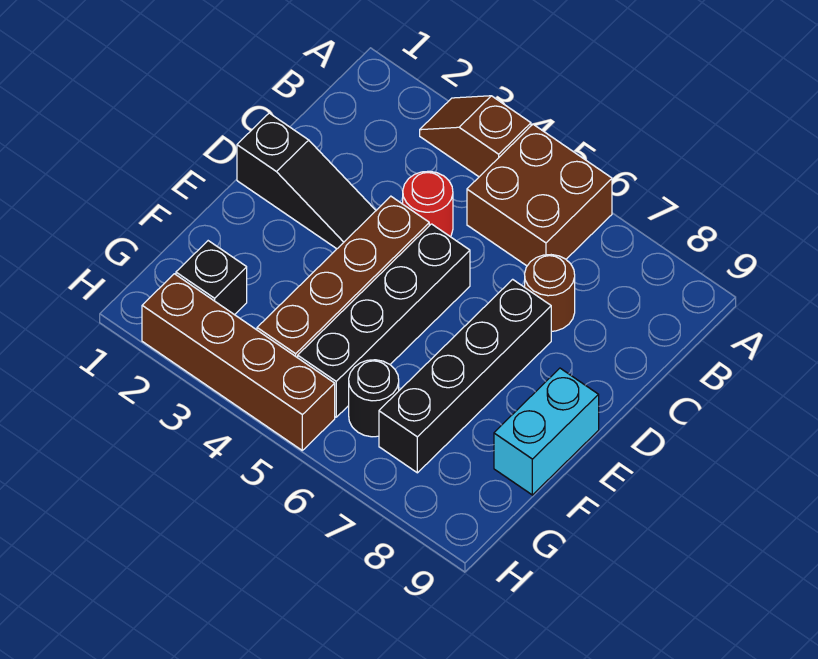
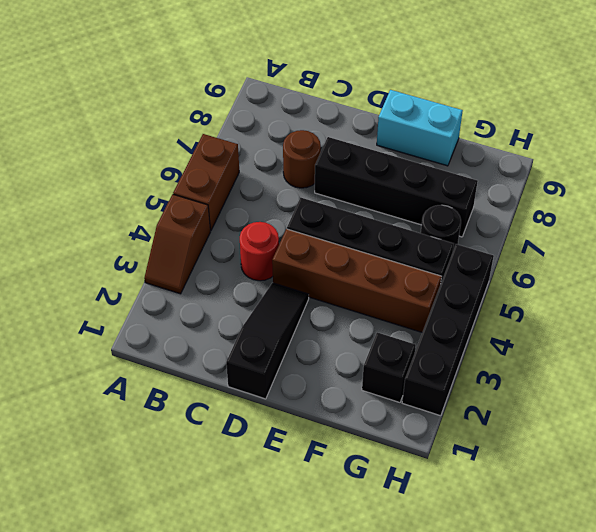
brown brick A5:B6 level 1 -> brown brick A5:A6 level 1
brown brick H2:H5 level 1 -> black brick H2:H5 level 1

